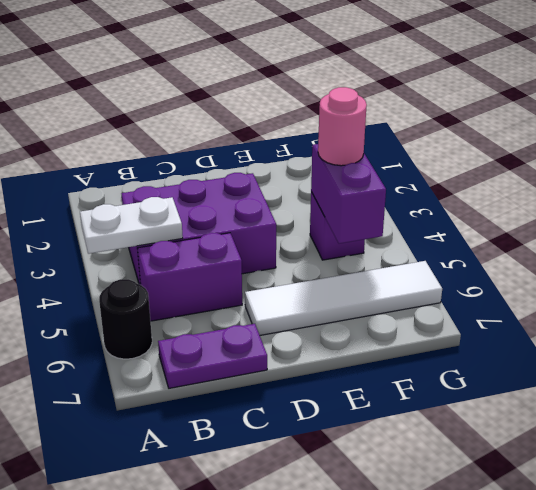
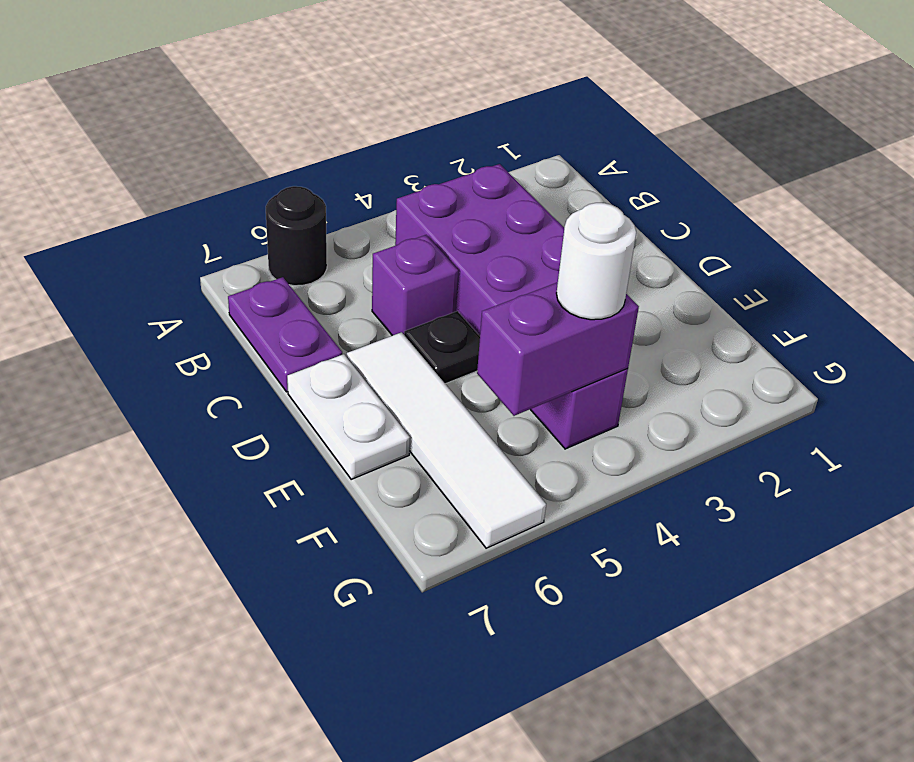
white plate A4:B4 level 2 -> white plate D7:E7 level 1
purple brick B5:C5 level 1 -> purple brick C5 level 1
none -> black plate D5 level 1
pink round brick F4 level 3 -> white round brick F4 level 3

